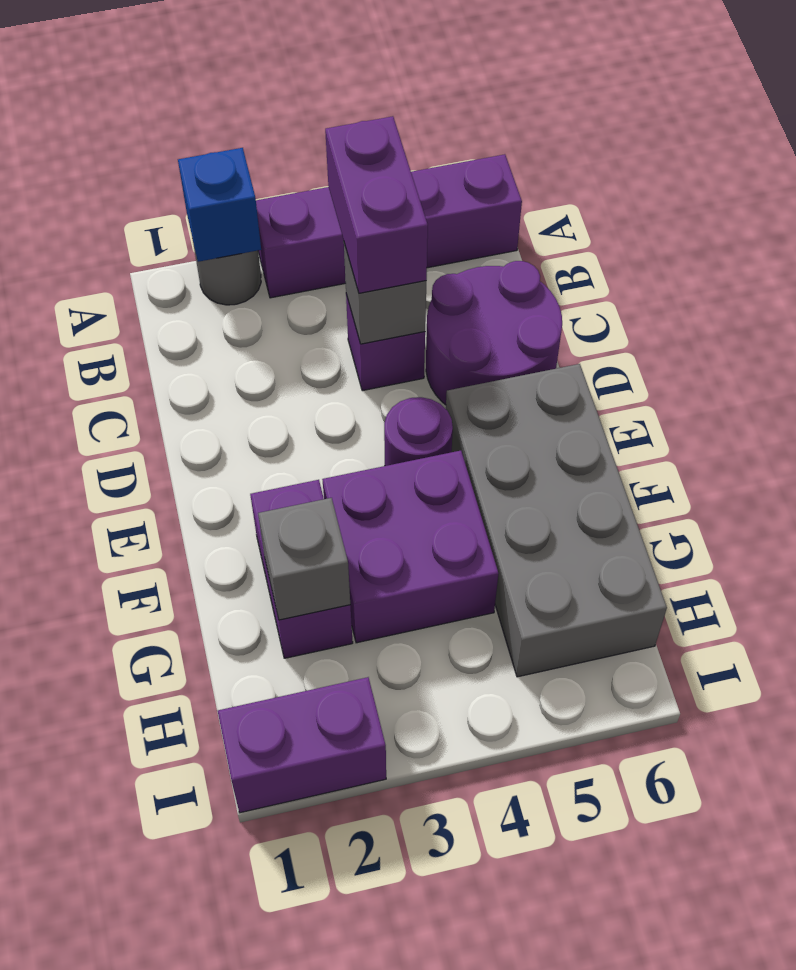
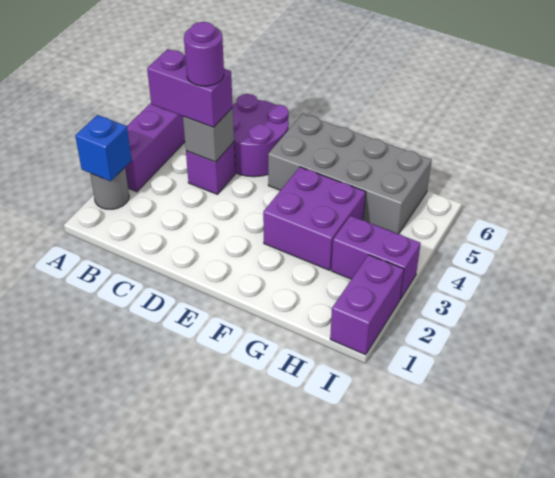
purple round brick E4 level 1 -> purple round brick C4 level 4
purple brick F2:G2 level 1 -> purple brick H3:I3 level 1
grey brick G2 level 2 -> none

